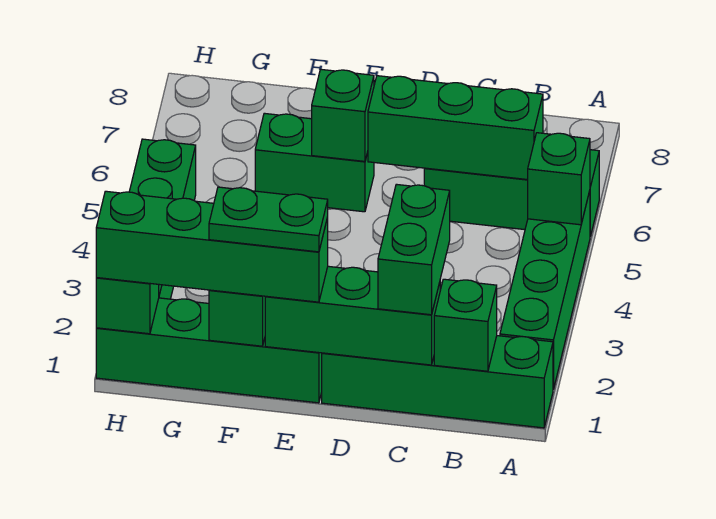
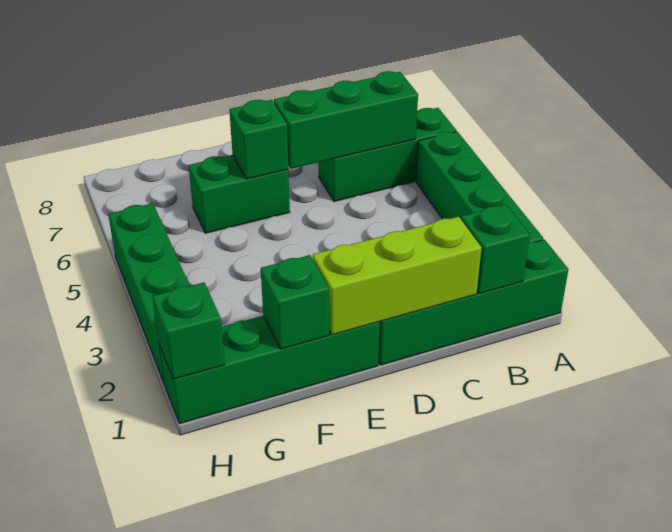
green brick A5 level 2 -> none
green brick C1:E1 level 2 -> lime brick C1:E1 level 2
green brick C1:C2 level 3 -> none
green brick E1:H1 level 3 -> none
green plate E1:F1 level 4 -> none

